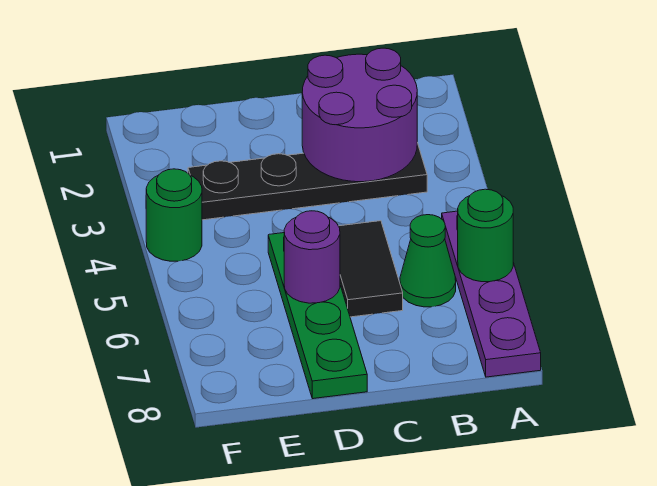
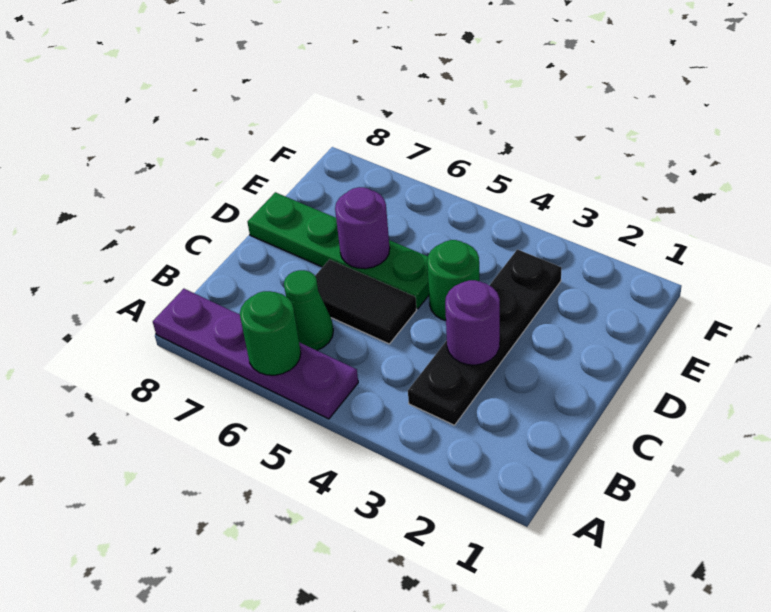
purple round brick B2:C3 level 2 -> purple round brick C3 level 2
green round brick F4 level 1 -> green round brick D4 level 1

